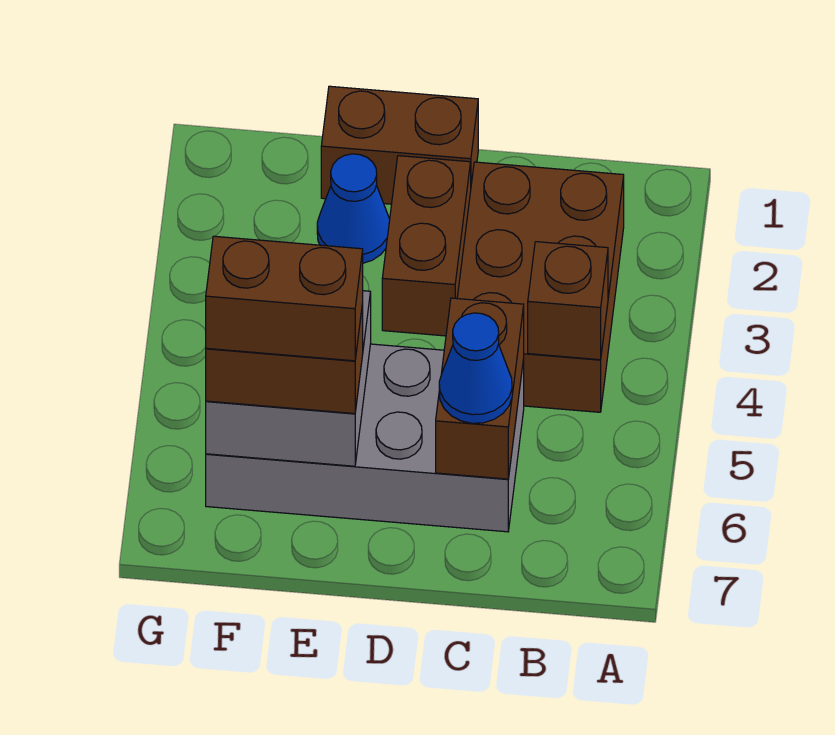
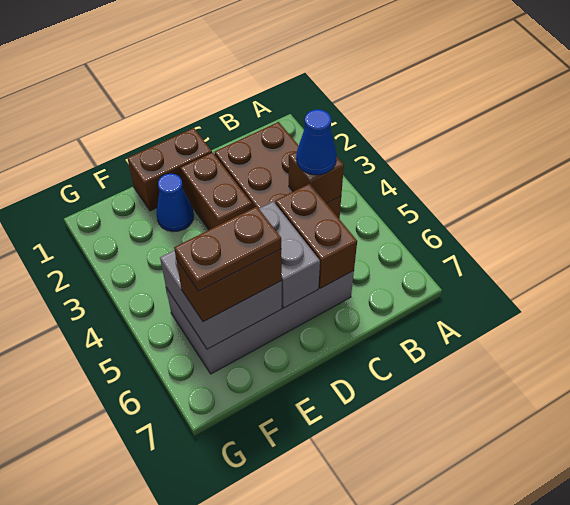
blue cone C6 level 3 -> blue cone B4 level 3
none -> grey brick D5:D6 level 2
brown brick E6:F6 level 4 -> brown plate E6:F6 level 4

